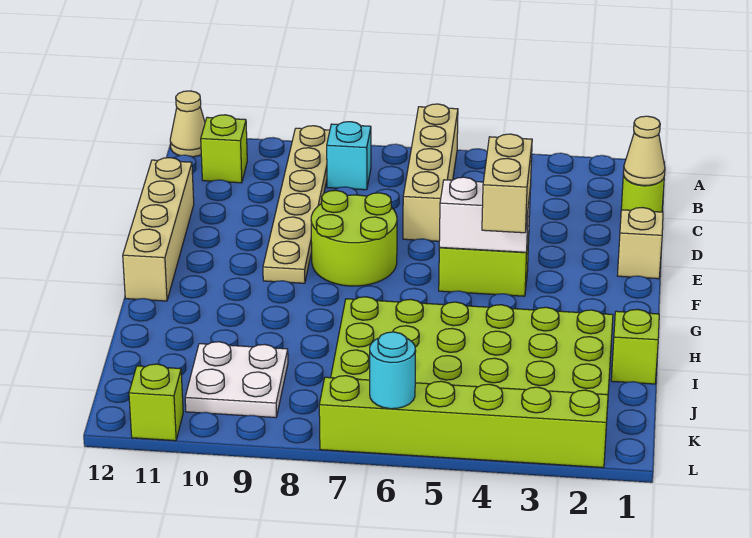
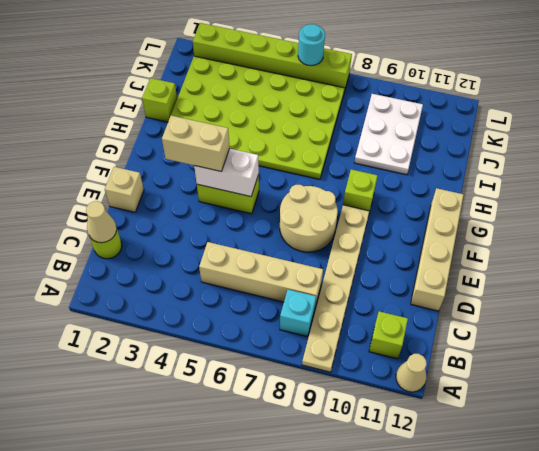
tan brick A6:D6 level 1 -> tan brick C5:C8 level 1
lime round brick E7:F8 level 1 -> tan round brick E7:F8 level 1
tan brick F4:G4 level 3 -> tan brick F3:F4 level 3
white plate J9:K10 level 1 -> white plate I9:K10 level 1
lime brick L11 level 1 -> lime brick G9 level 1

